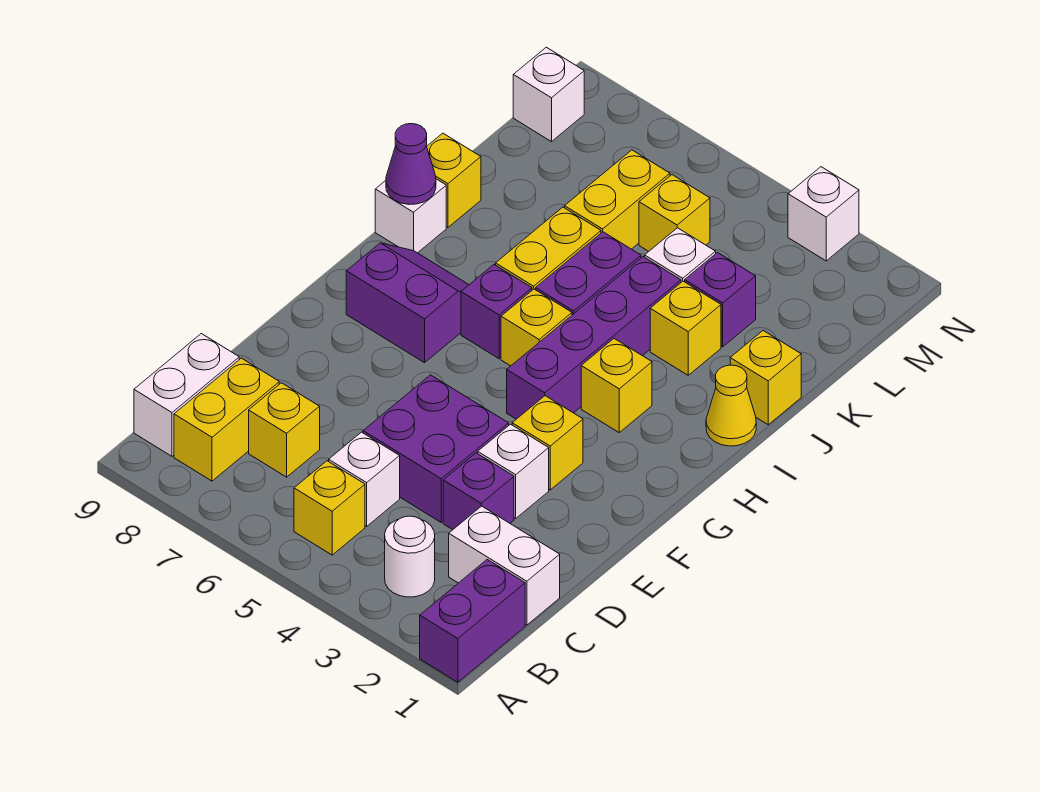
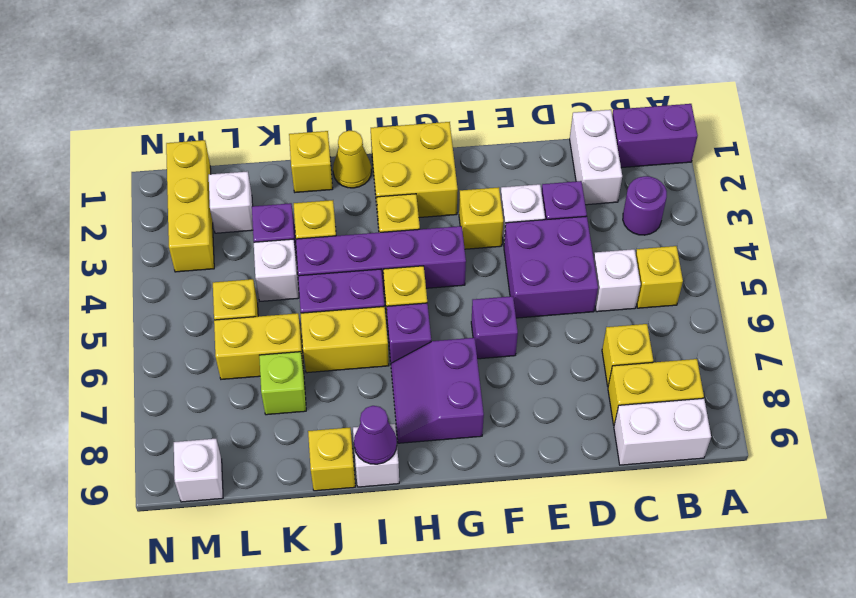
white round brick B3 level 1 -> purple round brick B3 level 1
none -> purple brick F6 level 1
none -> yellow brick G1:H2 level 1
none -> lime brick K7 level 1
none -> yellow brick M1:M3 level 1
white brick N3 level 1 -> white brick L2 level 1

